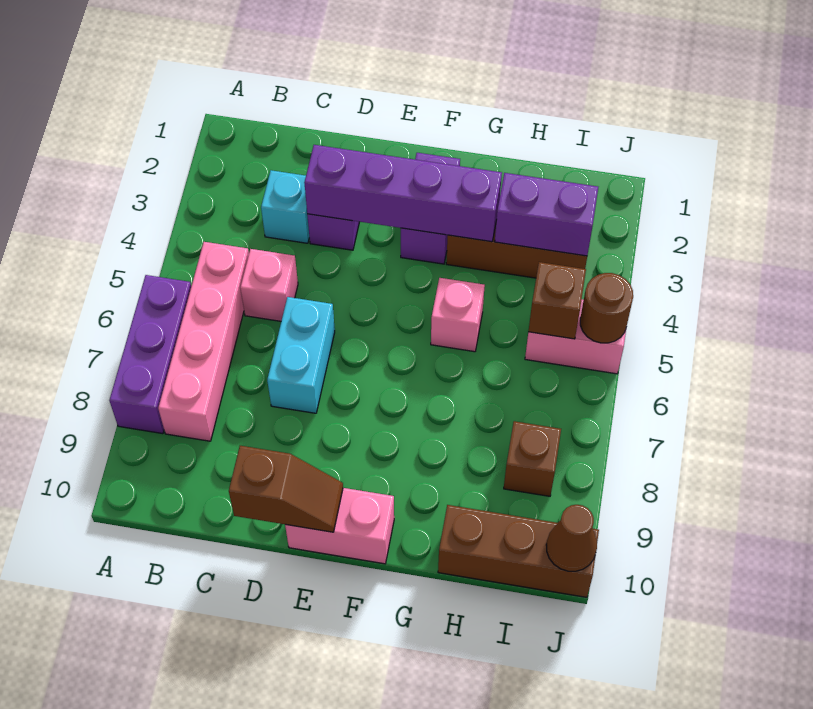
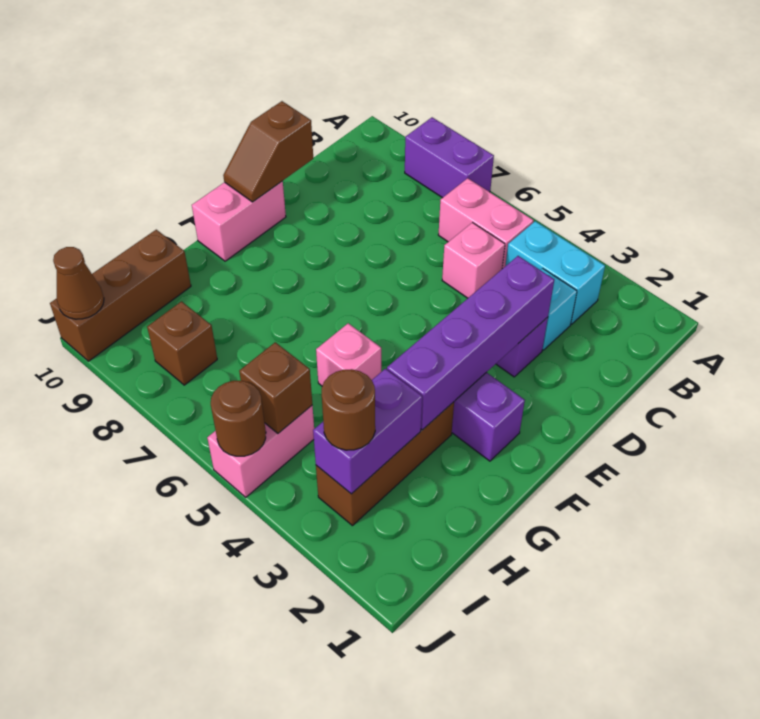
purple brick A6:A8 level 1 -> purple brick A7:A8 level 1
pink brick B5:B8 level 1 -> pink brick B5:B6 level 1
cyan brick D6:D7 level 1 -> cyan brick B3:B4 level 1
none -> brown round brick I3 level 3

